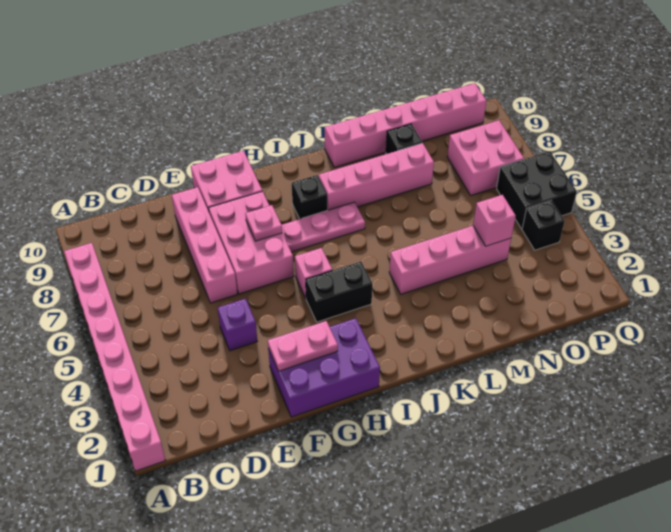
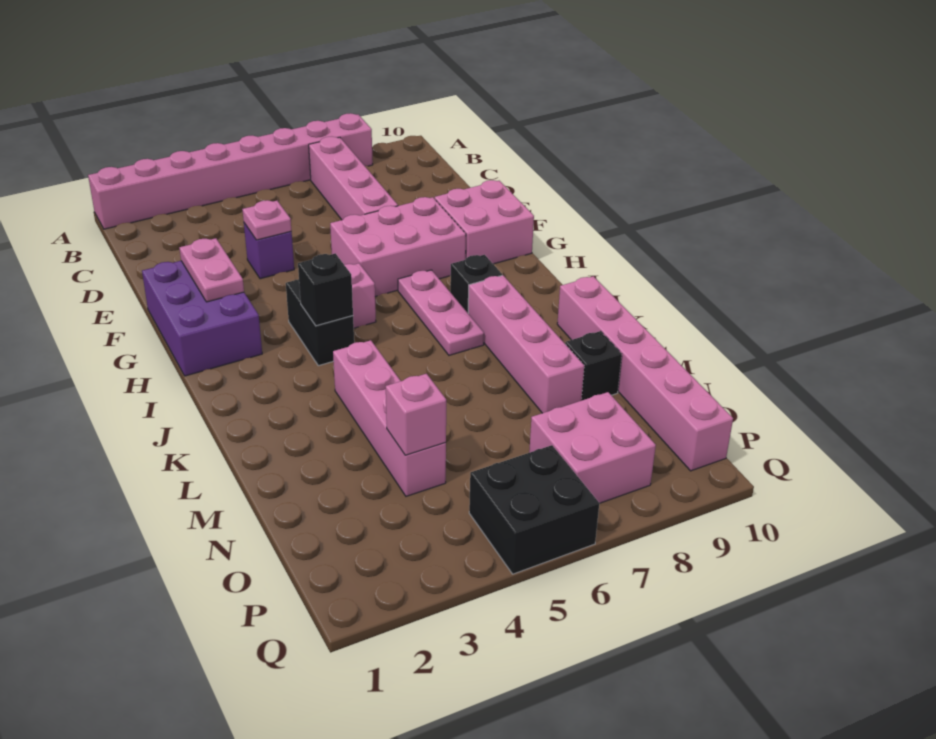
pink brick E6:E9 level 1 -> pink brick B7:E7 level 1
pink plate G7 level 2 -> pink plate E4 level 2
black brick P4 level 1 -> black brick I4 level 2

